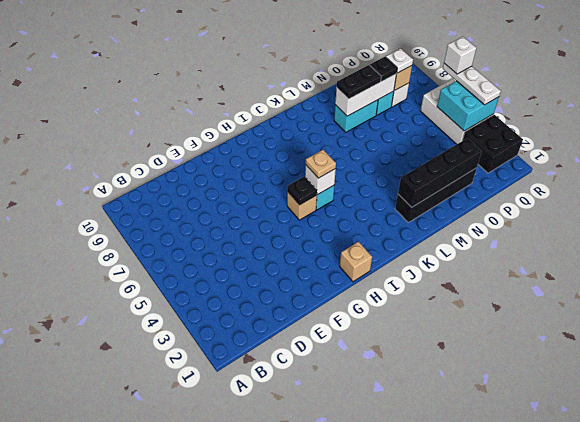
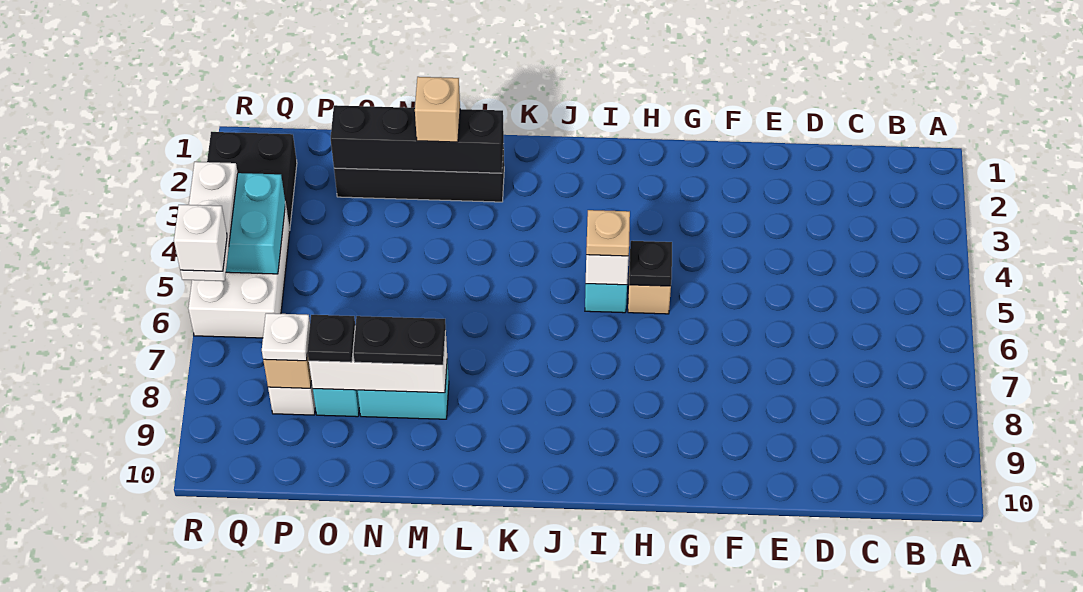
tan brick H1 level 1 -> tan brick M2 level 3

